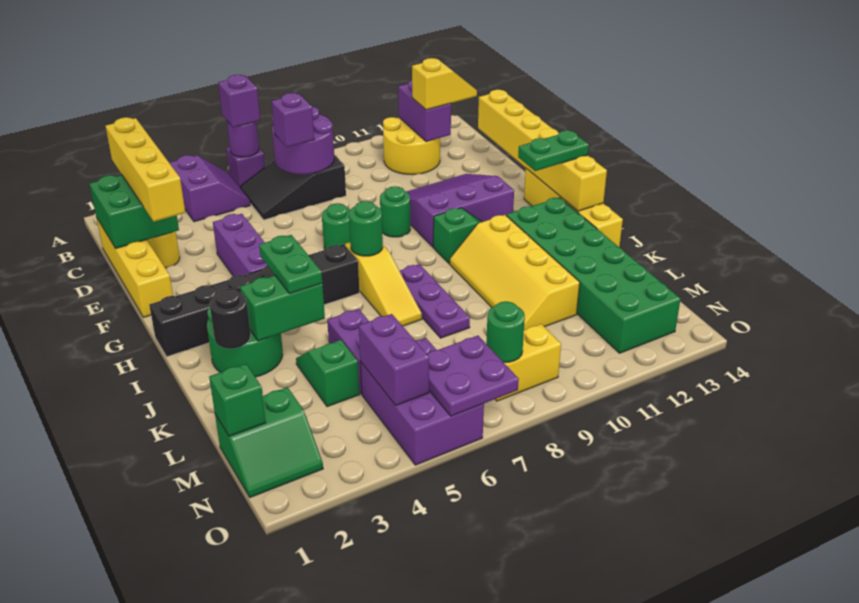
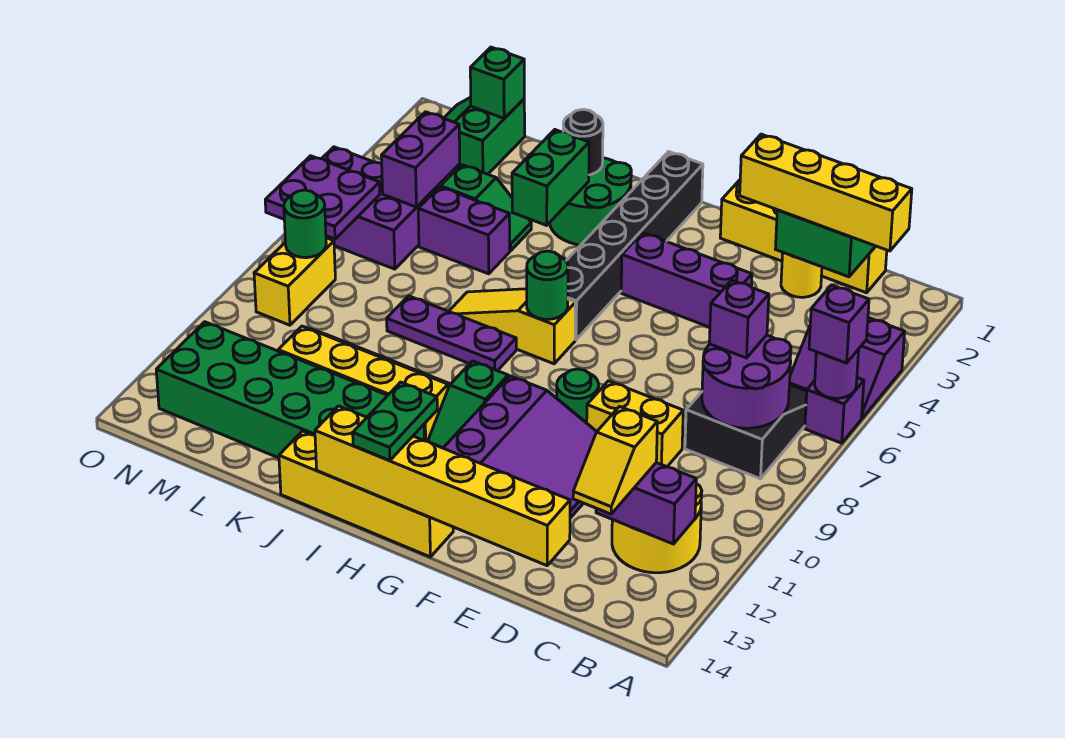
none -> yellow brick D9:E9 level 1
green round brick F7 level 1 -> none
green plate I4:J4 level 3 -> none
purple brick M5:N5 level 2 -> purple brick M4:M5 level 2

